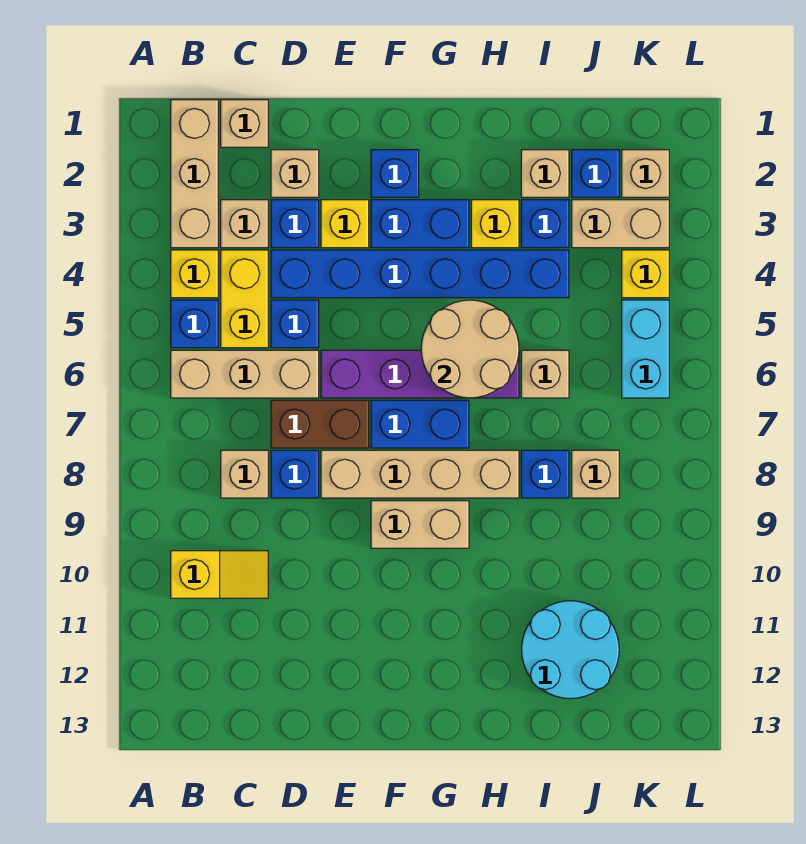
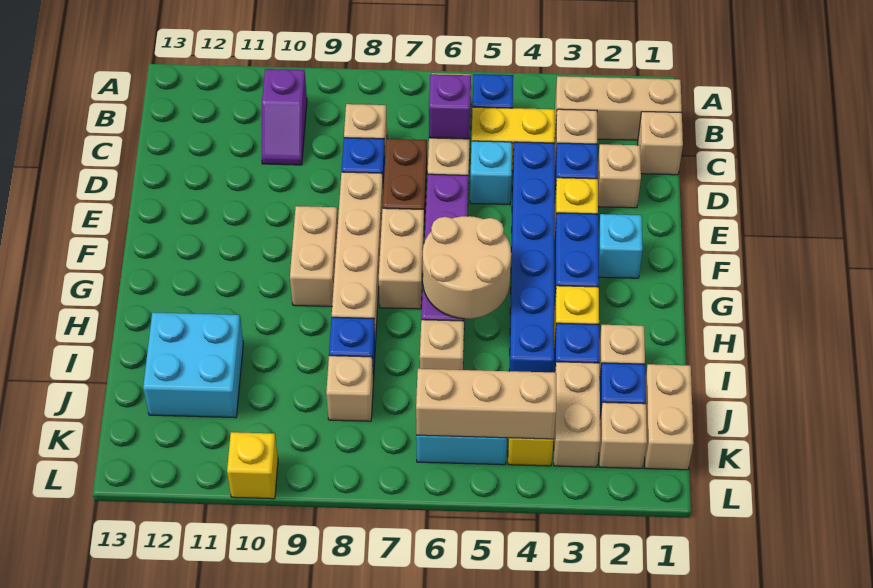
yellow brick B4 level 1 -> yellow brick L10 level 1
yellow slope B10:C10 level 1 top B -> purple slope B10:C10 level 1 top B
none -> purple brick C6 level 2
blue brick D5 level 1 -> cyan brick D5 level 1
blue brick F2 level 1 -> cyan brick F2 level 1
blue brick F7:G7 level 1 -> tan brick F7:G7 level 1
cyan round brick I11:J12 level 1 -> cyan brick I11:J12 level 1
none -> tan brick J1:K1 level 1
none -> tan brick K4:K6 level 2

